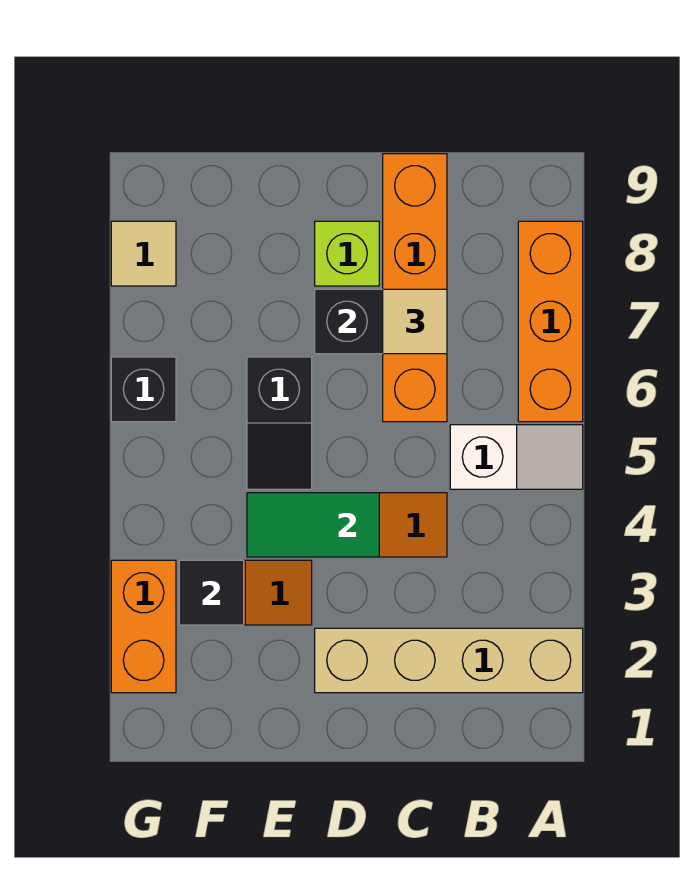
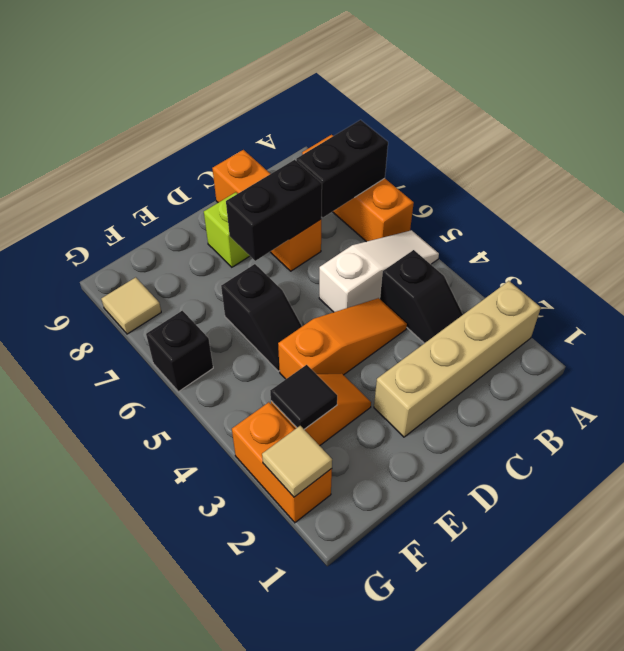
white slope A5:B5 level 1 top B -> white slope A5:C5 level 1 top C
none -> black brick A7:B7 level 2
none -> black slope B3:B4 level 1 top 4
orange brick C6:C9 level 1 -> orange brick C7:C9 level 1
tan tile C7 level 3 -> tan tile G2 level 2
green tile D4:E4 level 2 -> none

